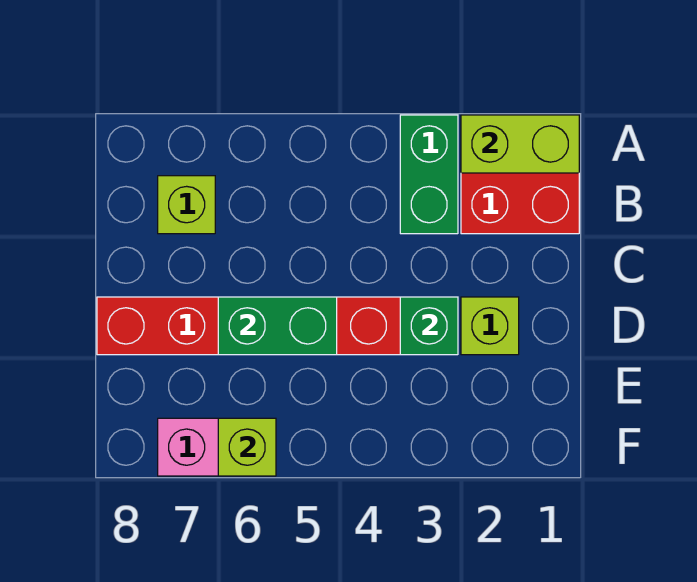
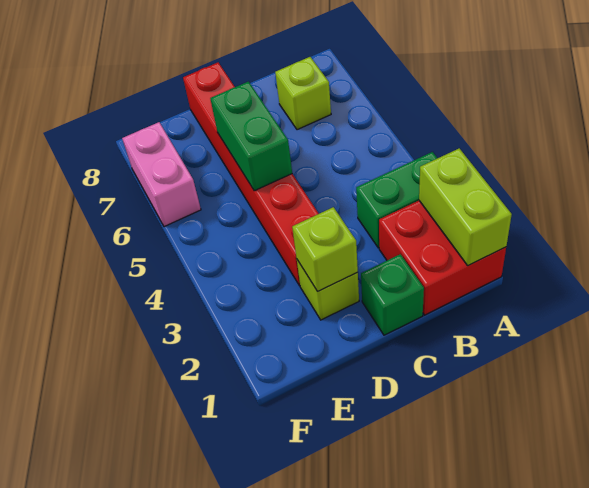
green brick D3 level 2 -> green brick C1 level 1
lime brick F6 level 2 -> lime brick D2 level 2

